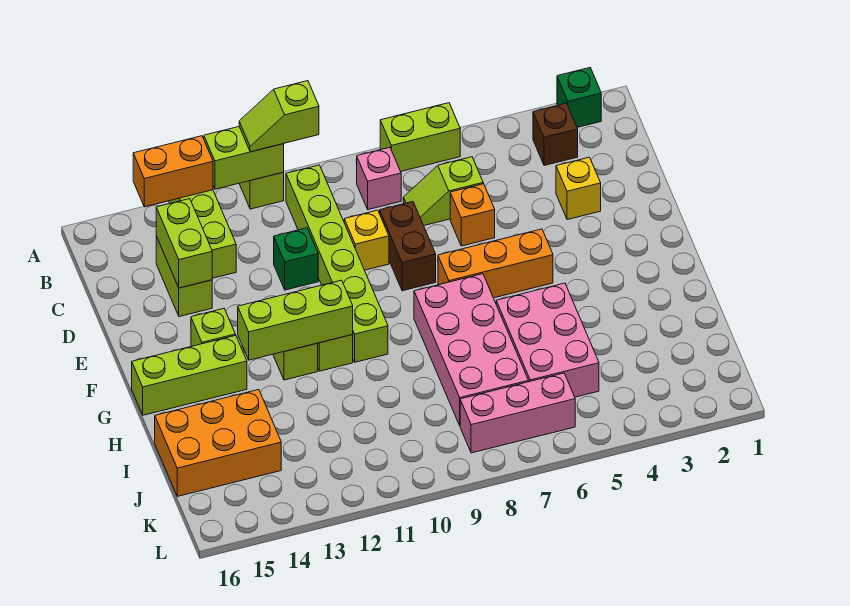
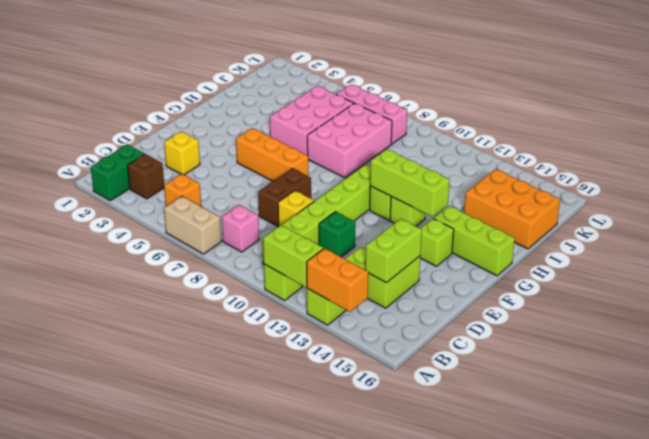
green brick A2 level 1 -> green brick A2:B2 level 1
lime brick A6:A7 level 1 -> tan brick A6:A7 level 1
lime slope A10:A11 level 3 top 10 -> none
lime slope C6:C7 level 1 top 6 -> none
orange brick D6 level 1 -> orange brick B5 level 1
pink brick G7:J8 level 1 -> pink brick H7:J8 level 1

